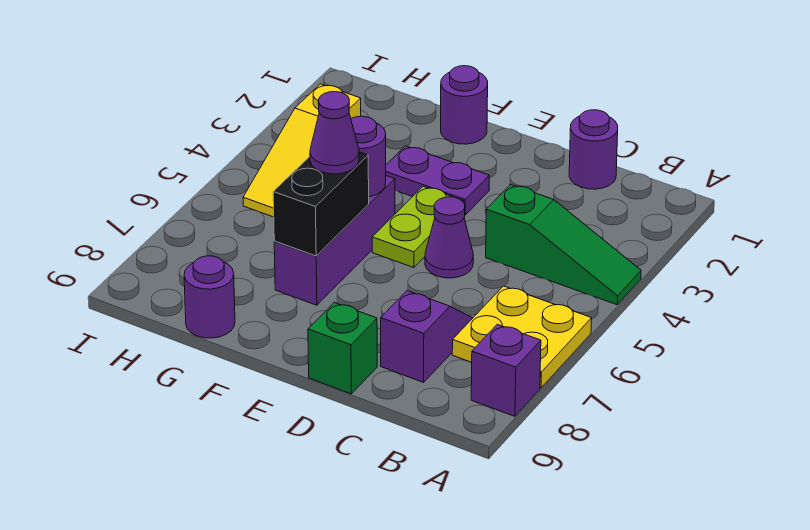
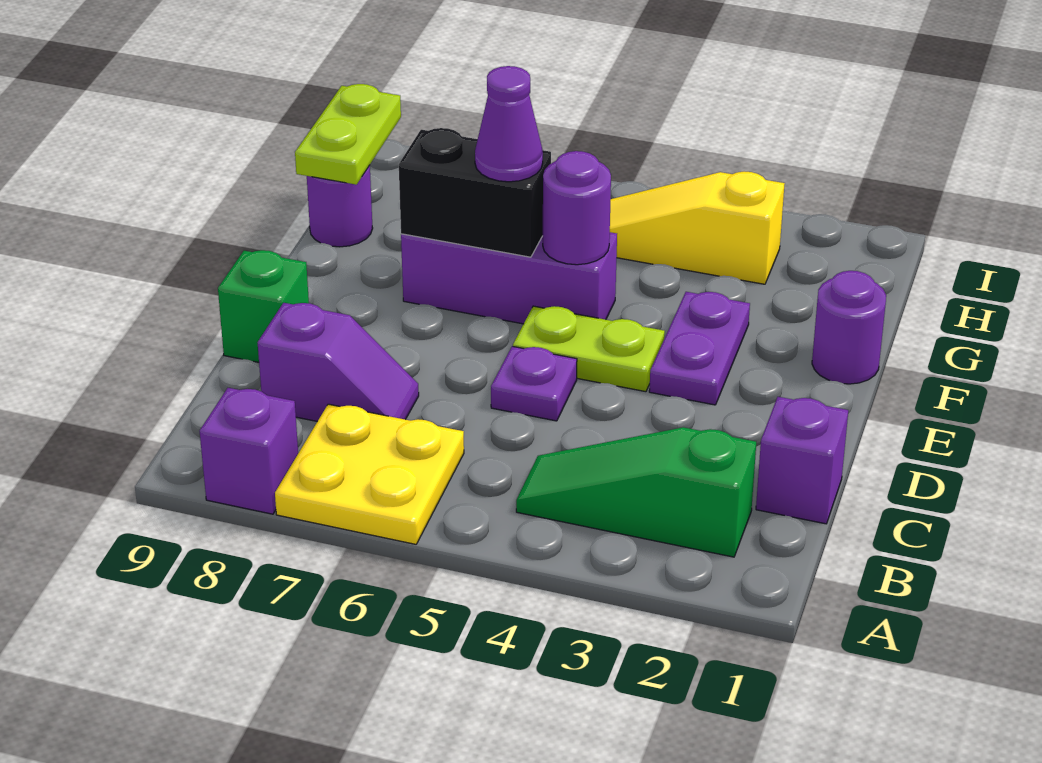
green slope A4:C4 level 1 top C -> green slope B2:B4 level 1 top 2
purple round brick C1 level 1 -> purple brick C1 level 1
purple cone D5 level 1 -> purple plate D5 level 1
none -> lime plate G9:H9 level 2

